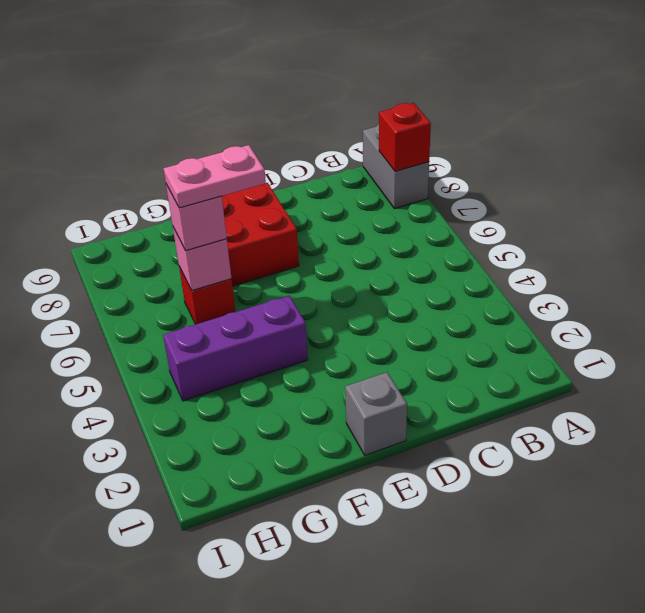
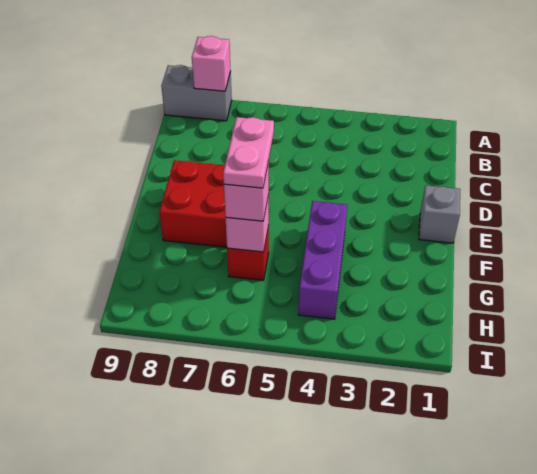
red brick A8 level 2 -> pink brick A8 level 2

